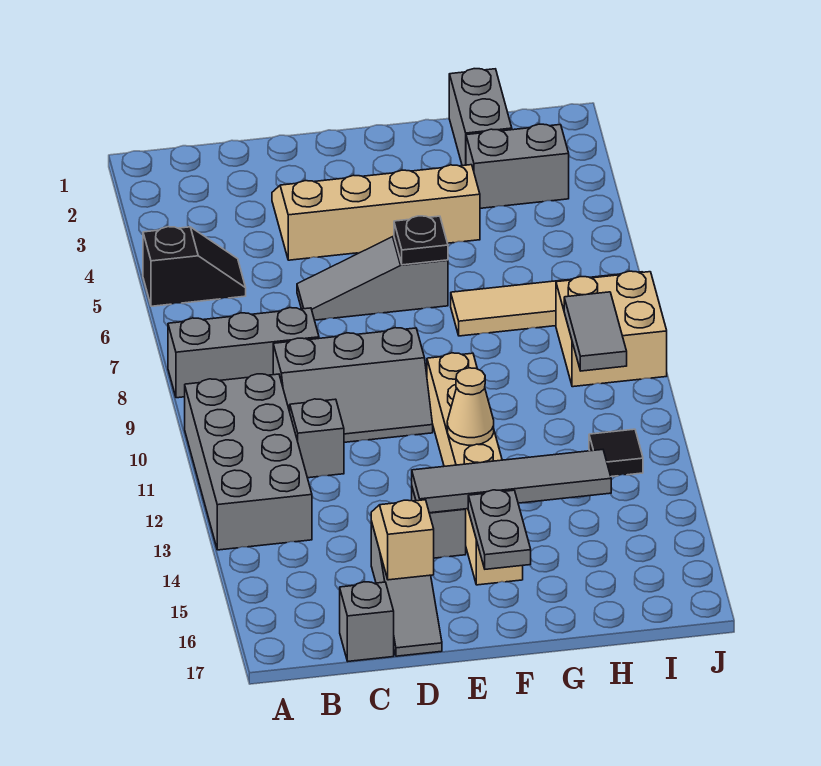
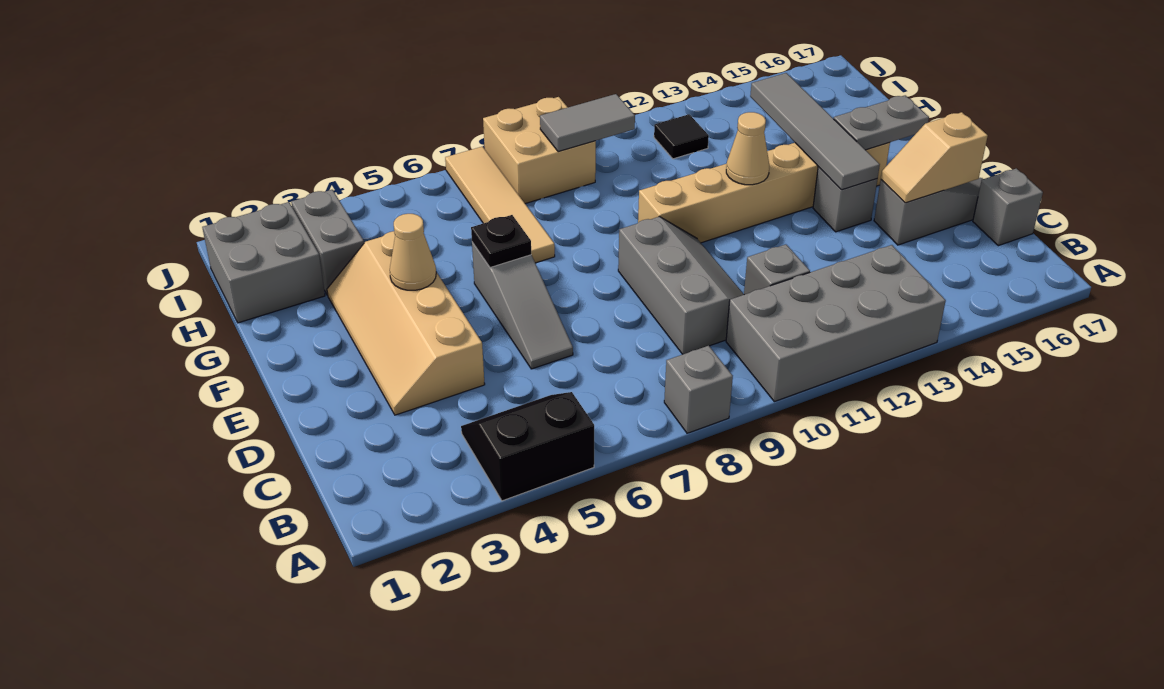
black slope A5:B5 level 1 top A -> black slope A4:B5 level 1 top A
grey brick A8:C8 level 1 -> grey brick A8 level 1
none -> tan cone F4 level 2
grey brick H1:H2 level 1 -> grey brick H1:I2 level 1

